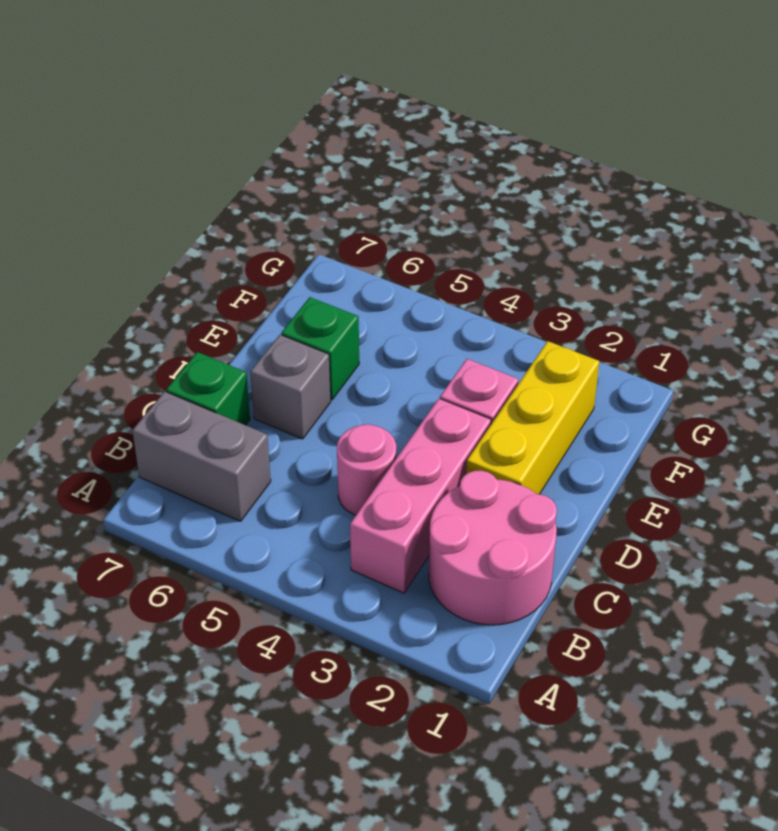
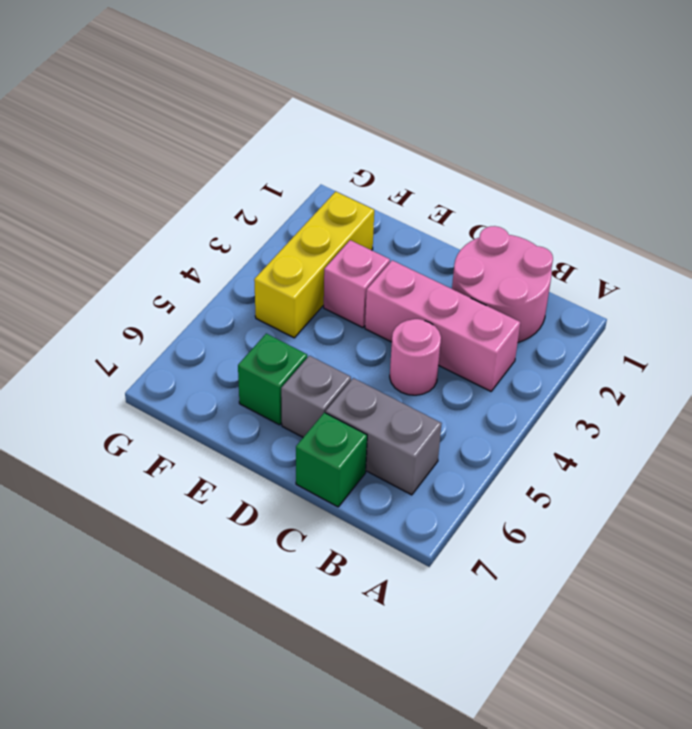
grey brick B6:B7 level 1 -> grey brick B6:C6 level 1
yellow brick D2:F2 level 1 -> yellow brick F2:F4 level 1

